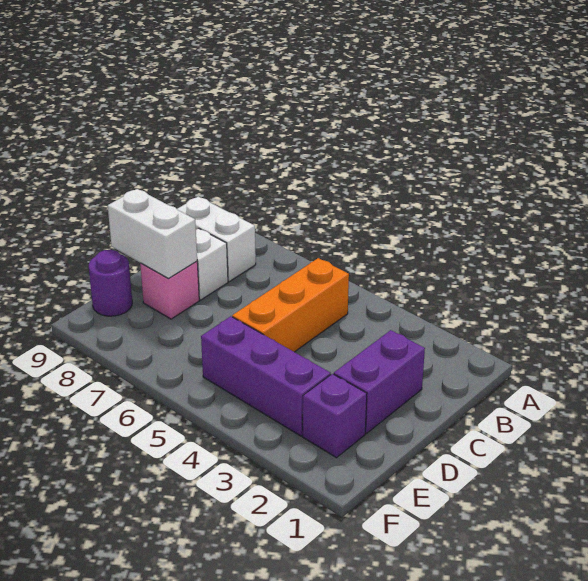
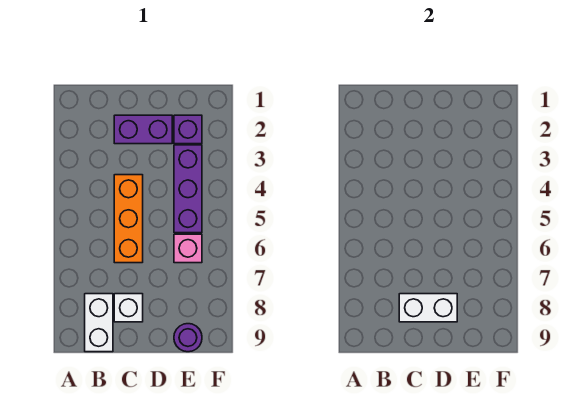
orange brick B5:D5 level 1 -> orange brick C4:C6 level 1
pink brick D8 level 1 -> pink brick E6 level 1
white brick D8:D9 level 2 -> white brick C8:D8 level 2

